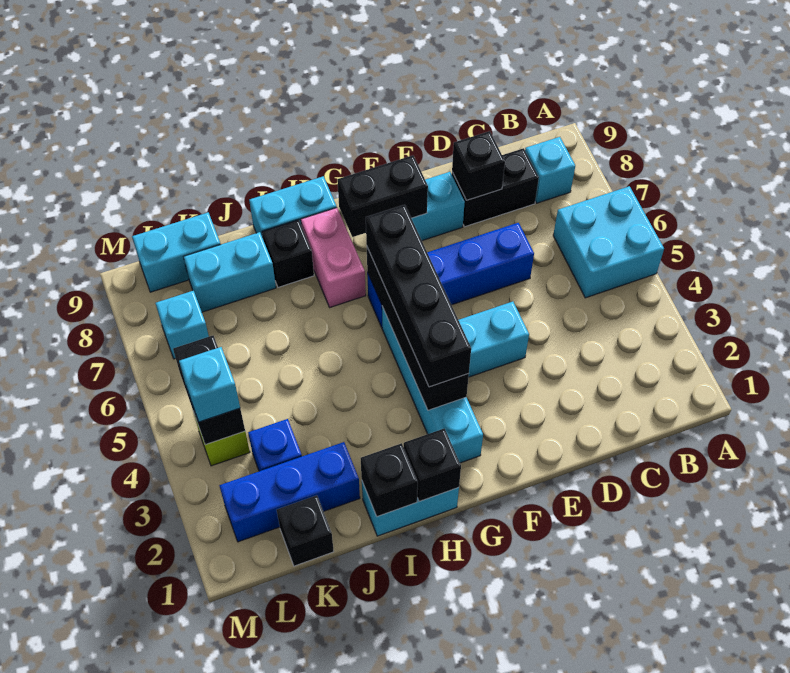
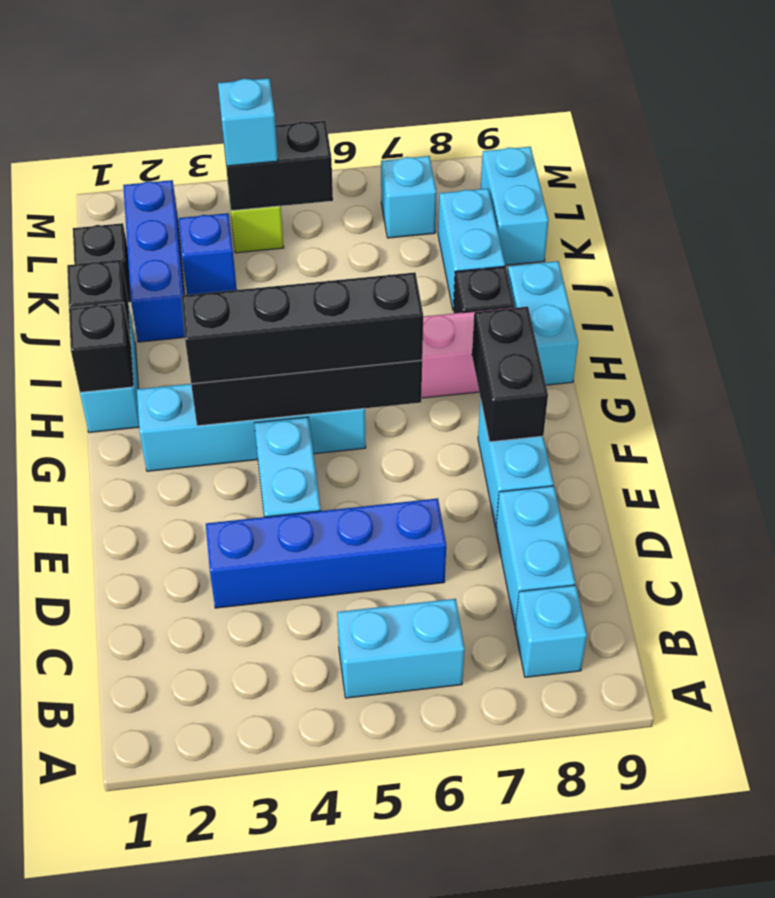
cyan brick A5:B6 level 1 -> cyan brick B5:B6 level 1
black brick C8:D8 level 1 -> cyan brick C8:D8 level 1
blue brick D6:G6 level 1 -> blue brick D3:D6 level 1
black brick D8 level 2 -> none

